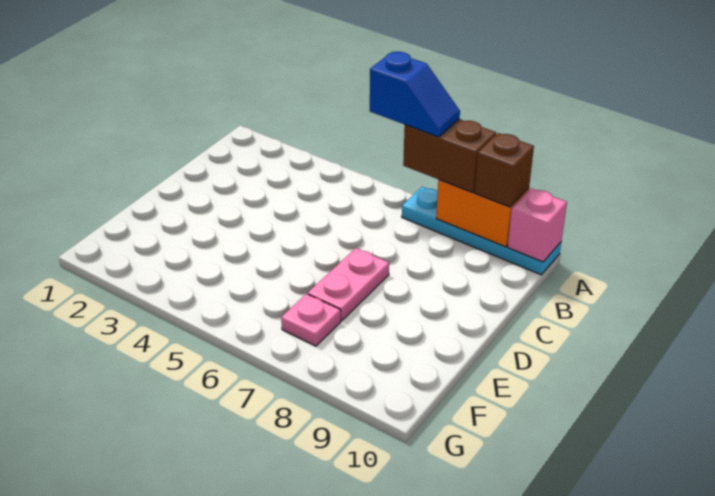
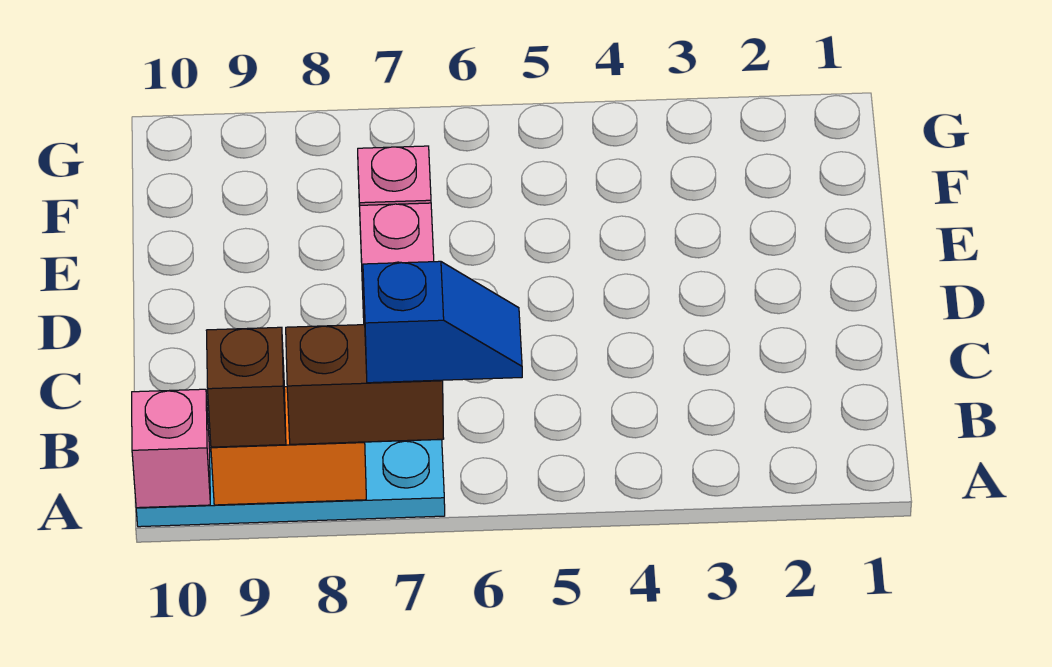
blue slope A6:A7 level 4 top 6 -> blue slope A6:A7 level 4 top 7

